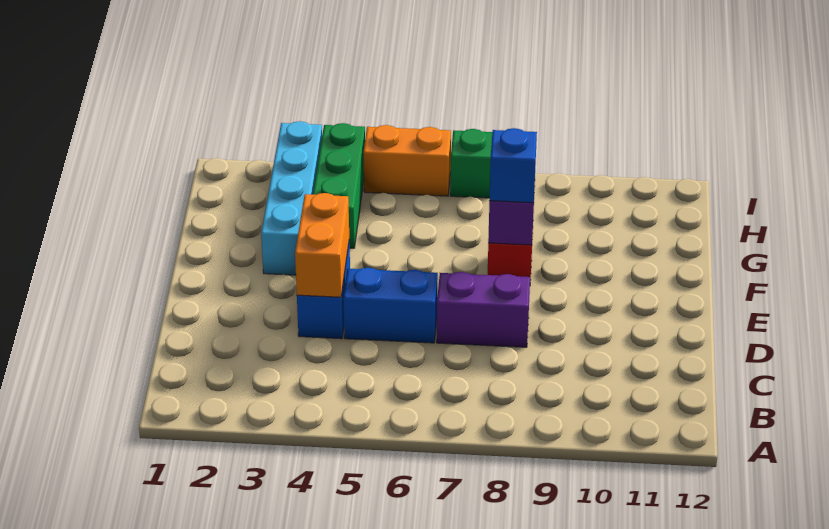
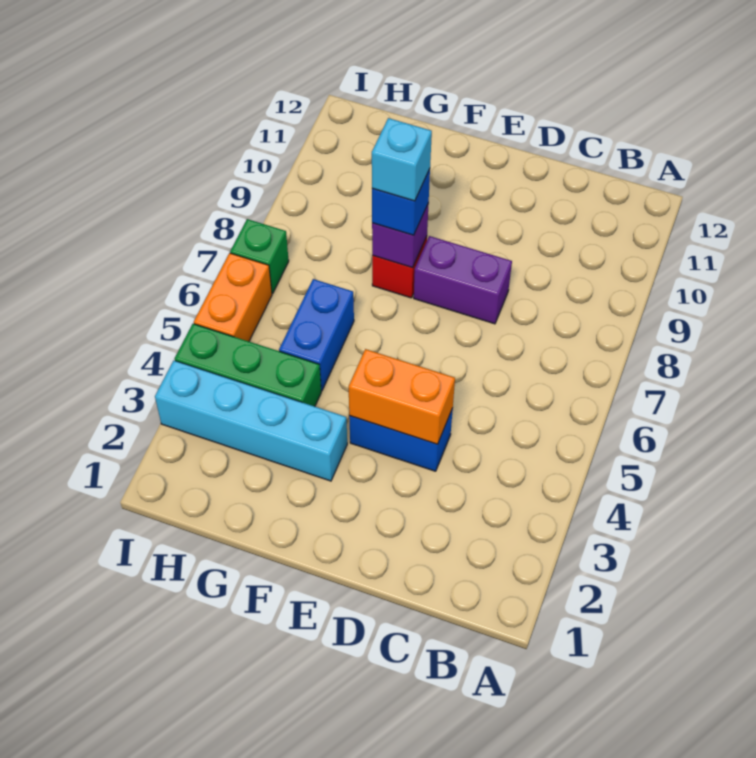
blue brick D5:D6 level 1 -> blue brick G5:G6 level 1
purple brick D7:D8 level 1 -> purple brick D8:E8 level 1
none -> cyan brick F8 level 4

